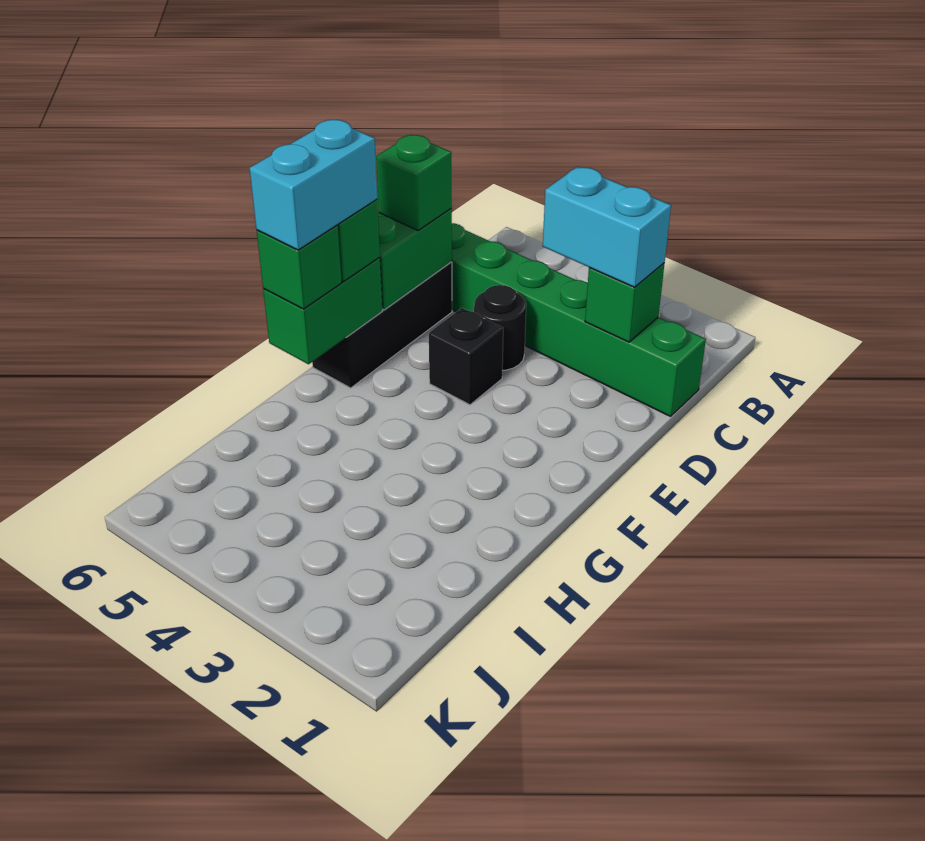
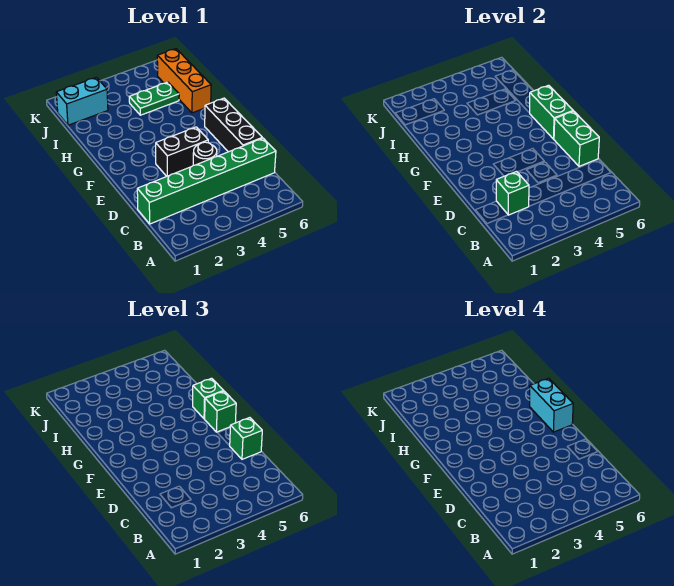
cyan brick C2:C3 level 3 -> cyan brick J1:J2 level 1
black brick E4 level 1 -> black brick E3:E4 level 1
none -> orange brick H6:J6 level 1
none -> green plate I4:I5 level 1

